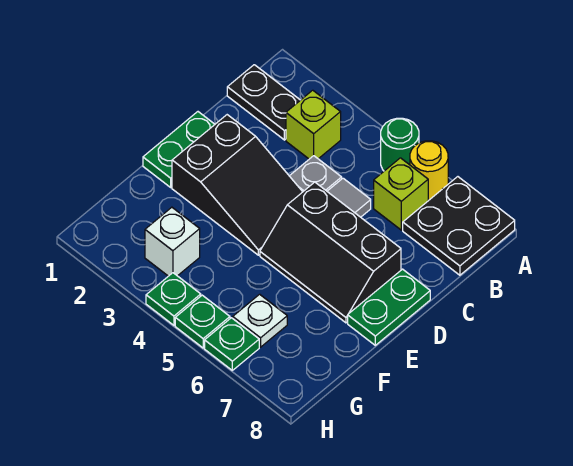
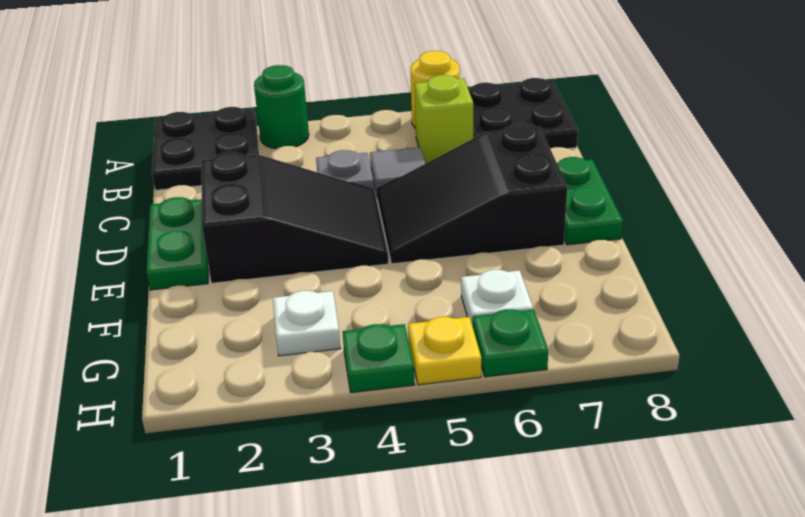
green round brick A5 level 1 -> green round brick A3 level 1
black plate B1:B2 level 1 -> black plate A1:B2 level 1
lime brick B3 level 1 -> none
black slope D5:E7 level 1 top D -> black slope D5:E7 level 1 top 7
white brick G3 level 1 -> white plate G3 level 1
green plate H5 level 1 -> yellow plate H5 level 1

